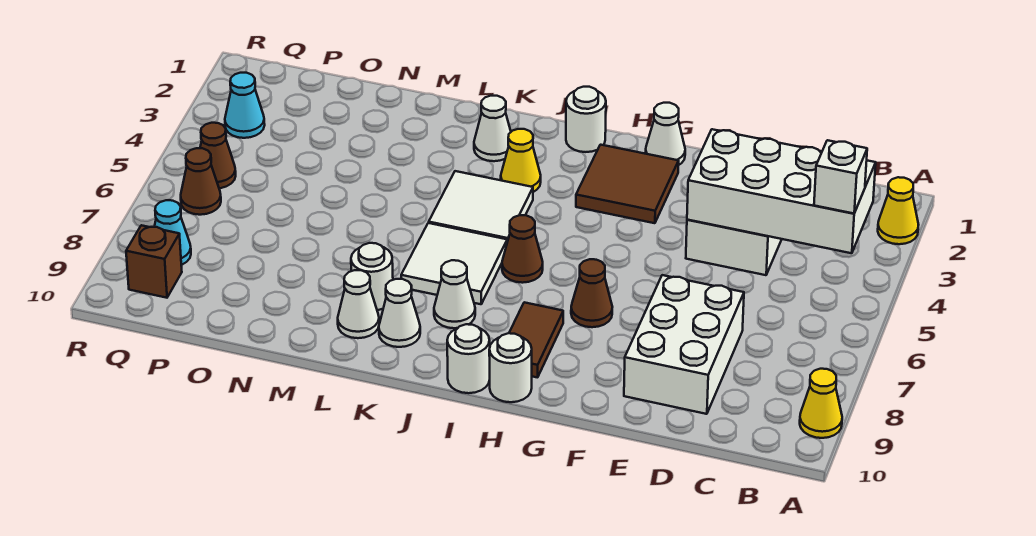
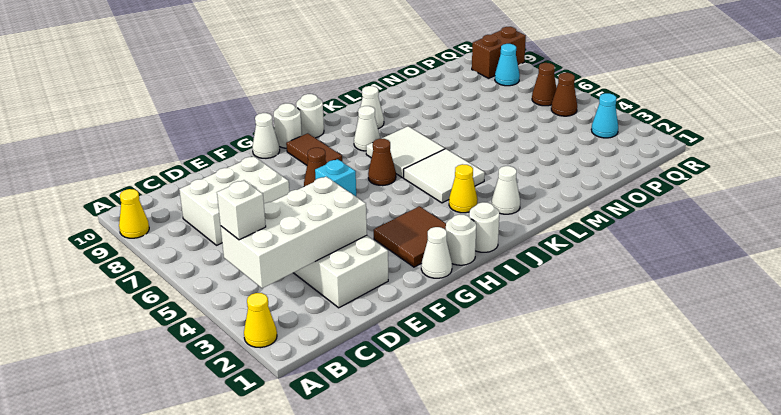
white brick D7:E9 level 1 -> white brick C7:E8 level 1
none -> cyan brick G6 level 1
white round brick L8 level 1 -> white round brick H1 level 1
white cone L9 level 1 -> white cone G10 level 1
brown brick Q9 level 1 -> brown brick Q9:R9 level 1

